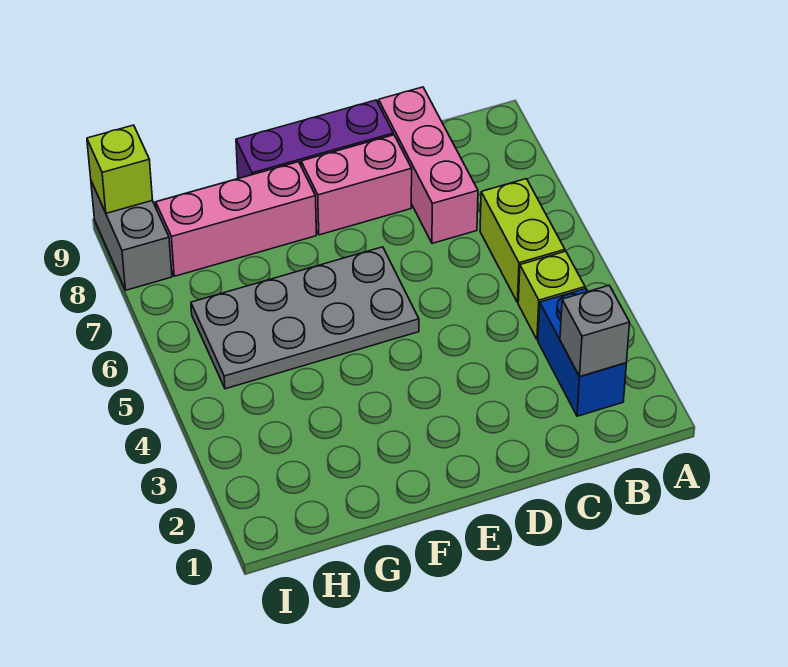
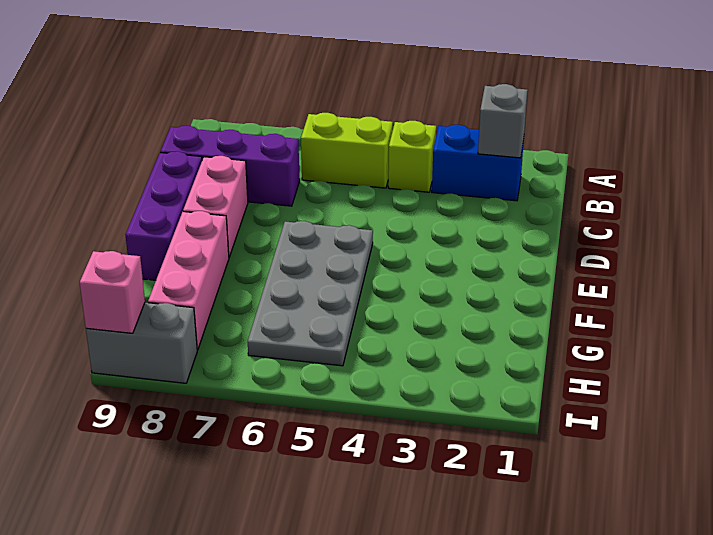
pink brick C7:C9 level 1 -> purple brick C7:C9 level 1
lime brick I9 level 2 -> pink brick I9 level 2

